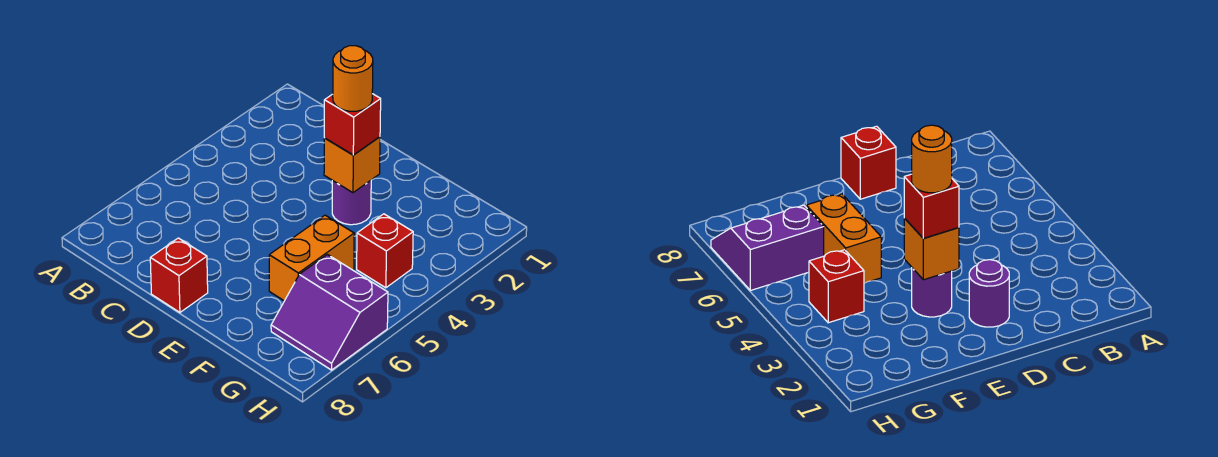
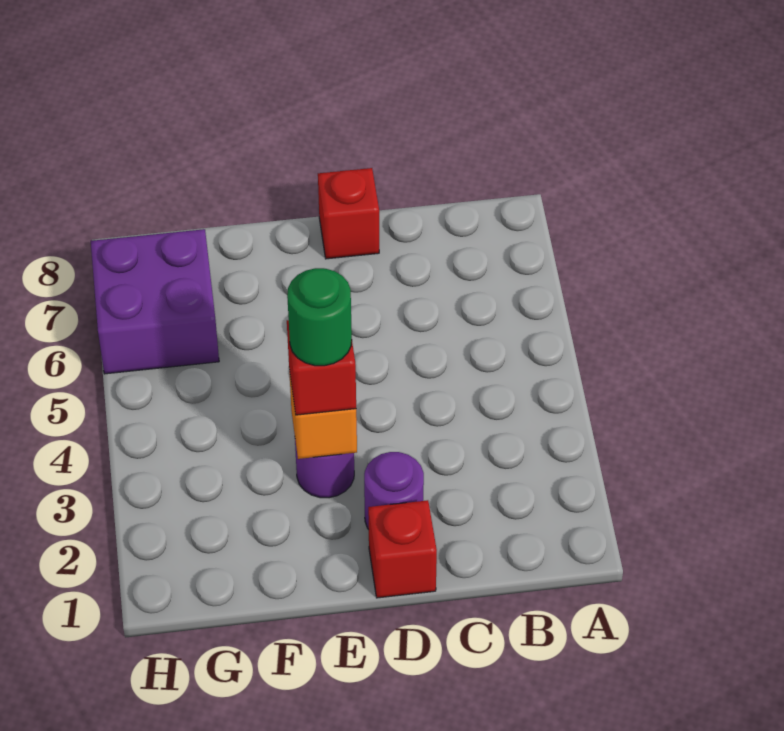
orange round brick E3 level 4 -> green round brick E3 level 4
orange brick F5:F6 level 1 -> none
red brick G4 level 1 -> red brick D1 level 1
purple slope G6:H7 level 1 top 6 -> purple brick G6:H7 level 1

